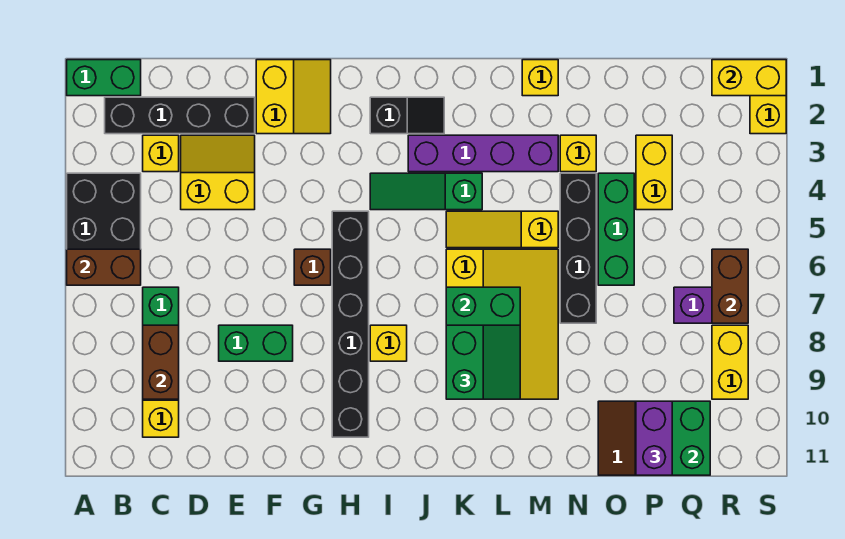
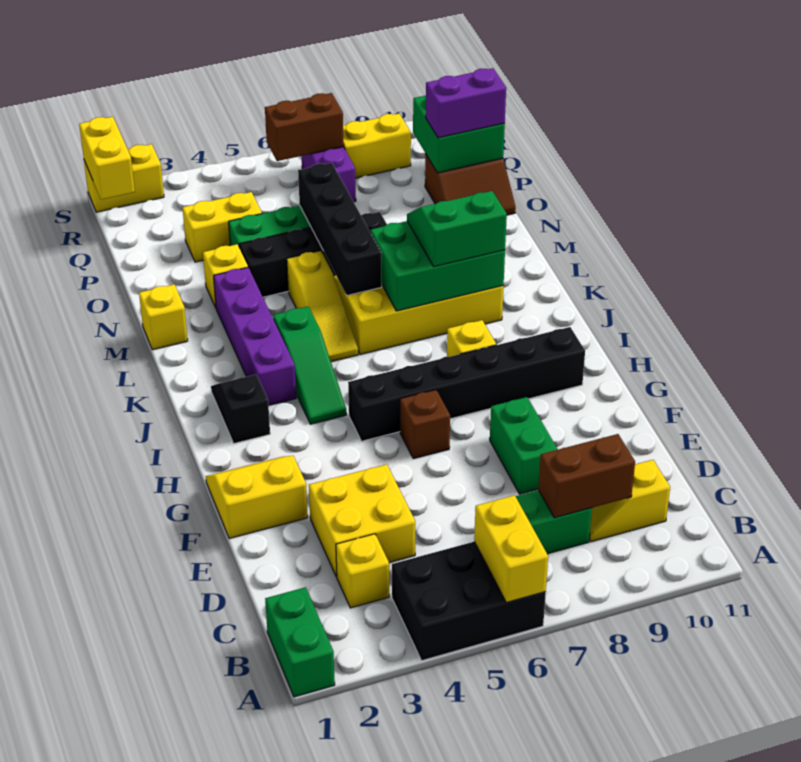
brown brick A6:B6 level 2 -> yellow brick A6:B6 level 2
black brick B2:E2 level 1 -> black brick L6:O6 level 2
yellow slope D3:E4 level 1 top 4 -> yellow brick D3:E4 level 1

